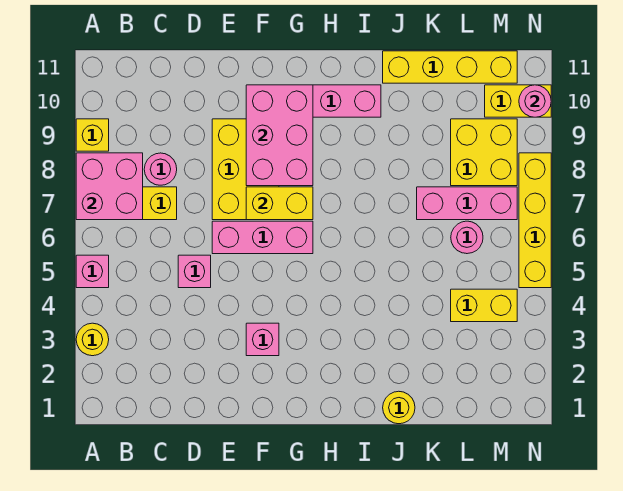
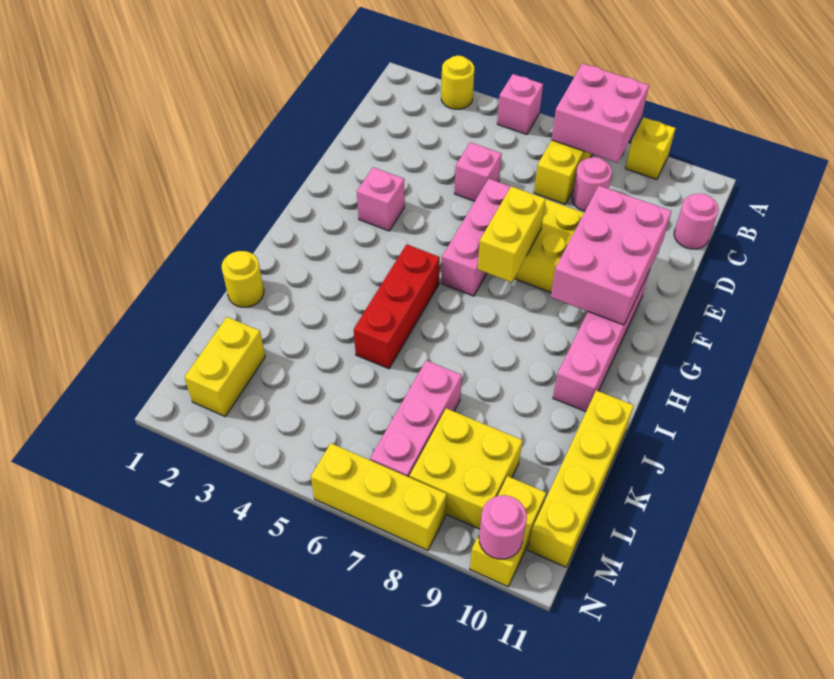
pink brick F8:G10 level 2 -> pink brick E9:G10 level 2
none -> red brick H5:J5 level 1
yellow brick L4:M4 level 1 -> yellow brick L2:M2 level 1
pink round brick L6 level 1 -> pink round brick C11 level 1
yellow brick N5:N8 level 1 -> yellow brick N6:N8 level 1

